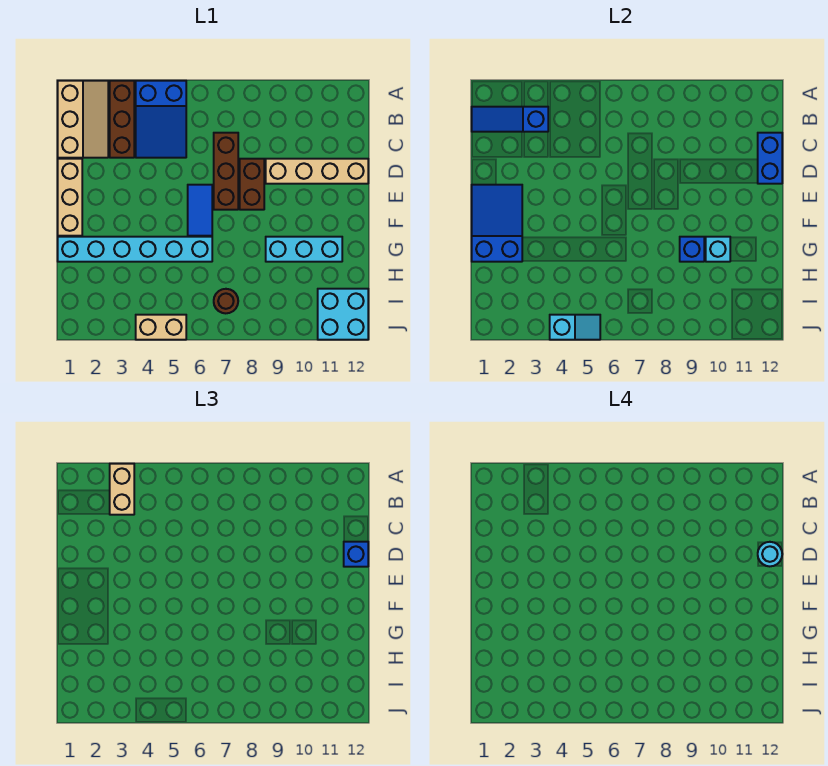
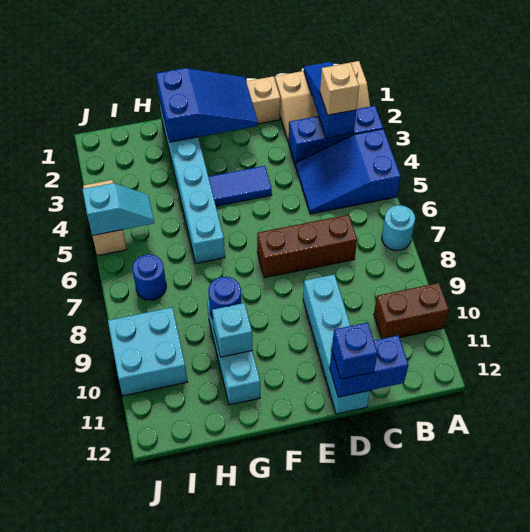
brown brick A3:C3 level 1 -> blue brick A3:C3 level 1
tan brick A3:B3 level 3 -> tan brick B3 level 3
brown brick D8:E8 level 1 -> brown brick A10:B10 level 1
tan brick D9:D12 level 1 -> cyan brick D9:D12 level 1
cyan round brick D12 level 4 -> cyan round brick A7 level 1
blue tile E6:F6 level 1 -> blue tile E4:F4 level 1
blue brick G9 level 2 -> blue round brick G9 level 2
brown round brick I7 level 1 -> blue round brick I7 level 1
cyan brick I11:J12 level 1 -> cyan brick I9:J10 level 1
cyan slope J4:J5 level 2 top 4 -> cyan slope I5:J5 level 2 top J

